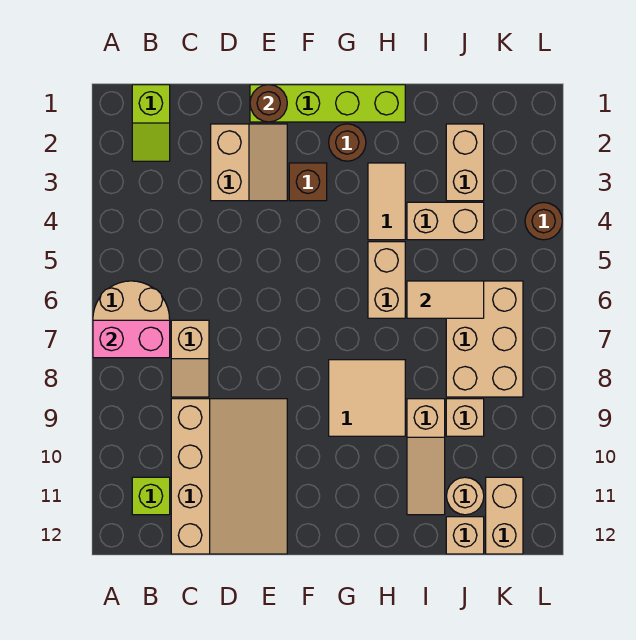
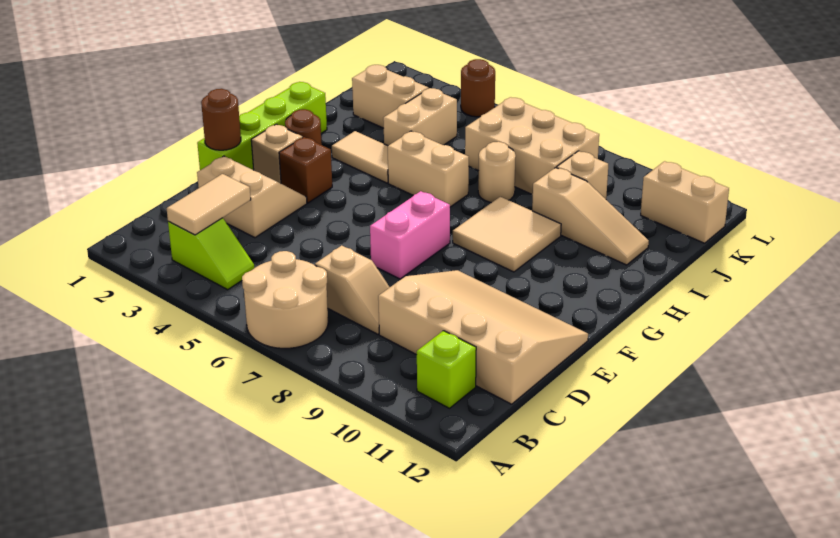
pink brick A7:B7 level 2 -> pink brick E7:F7 level 1
lime slope B1:B2 level 1 top 1 -> lime slope B3:B4 level 1 top 3
tan tile I6:J6 level 2 -> tan tile B3:C3 level 2
tan round brick J11 level 1 -> tan round brick I7 level 1
tan brick J12 level 1 -> tan brick F2 level 1

